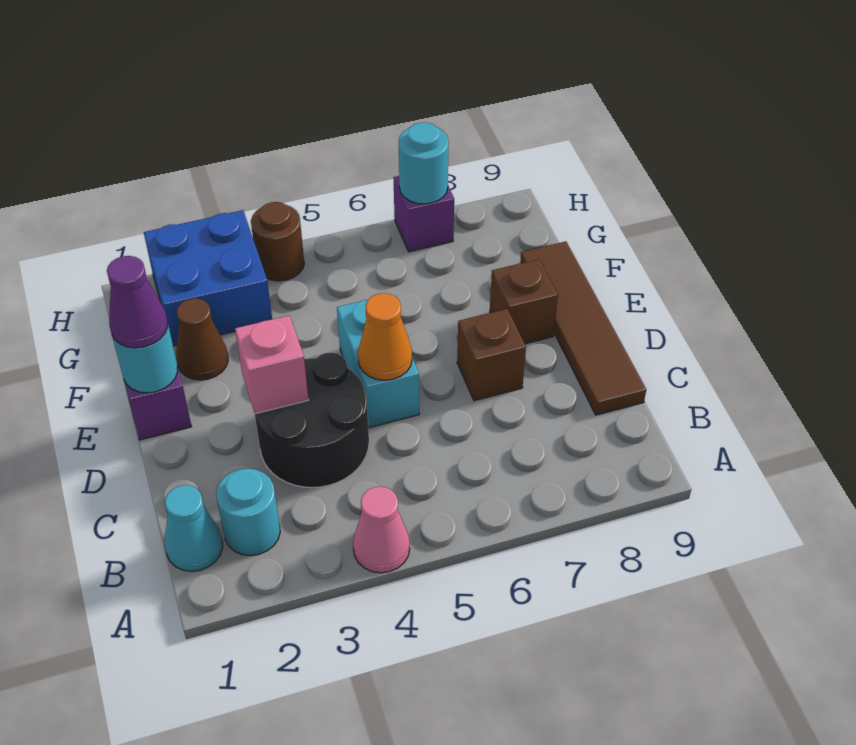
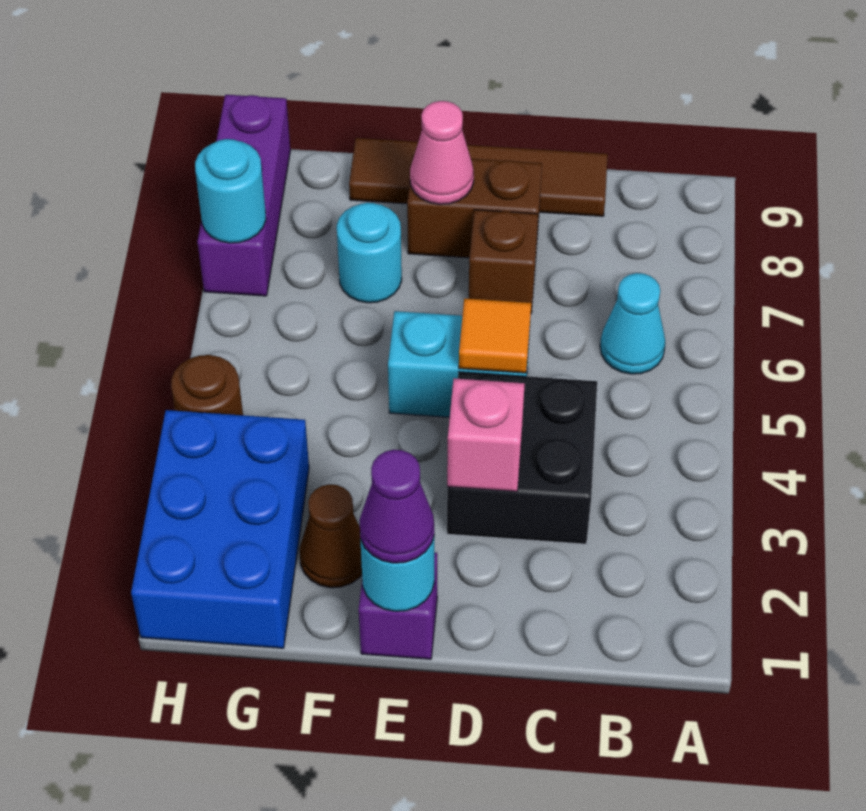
pink cone A4 level 1 -> pink cone E8 level 2
cyan cone B1 level 1 -> cyan cone B6 level 1
cyan round brick B2 level 1 -> cyan round brick F7 level 1
black round brick C3:D4 level 1 -> black brick C3:D4 level 1
orange cone D5 level 2 -> orange tile D5 level 2
brown brick E8 level 1 -> brown brick D8:E8 level 1
blue brick G2:H3 level 1 -> blue brick G1:H3 level 1
purple brick H7 level 1 -> purple brick H7:H9 level 1

